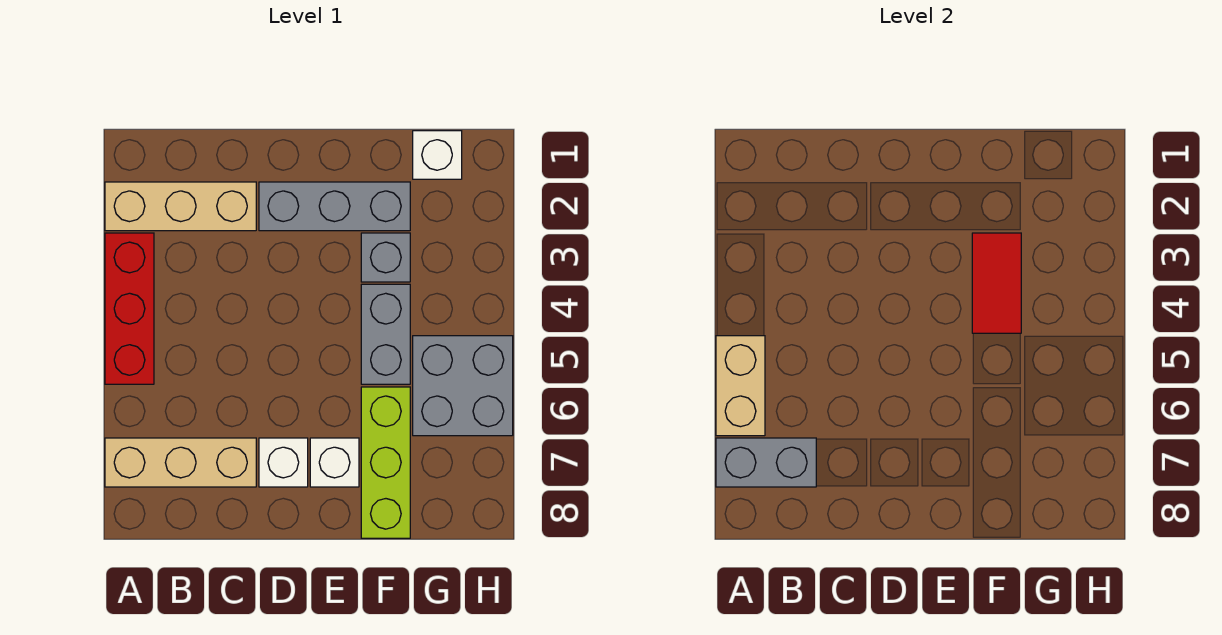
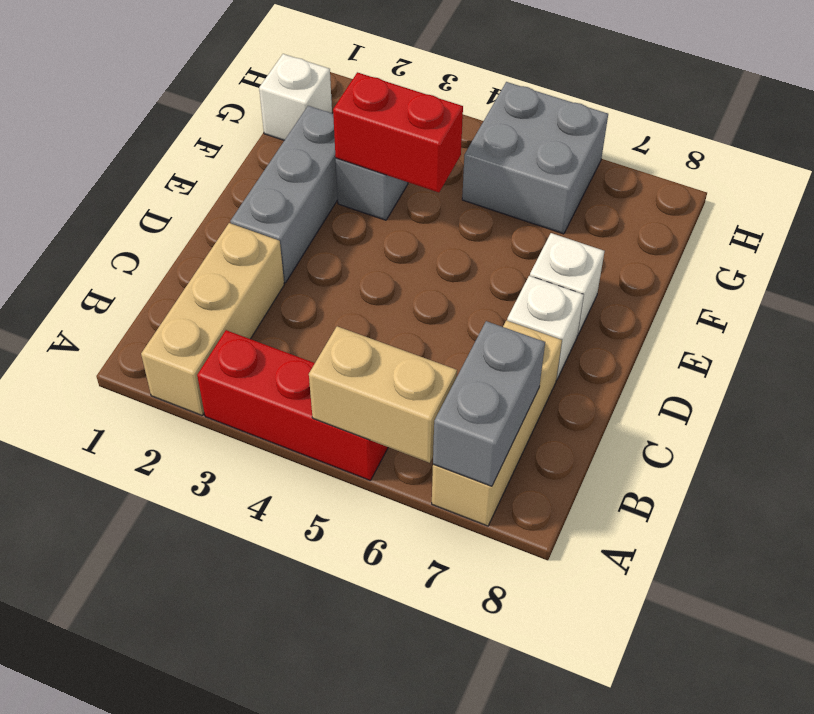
red tile F3:F4 level 2 -> red brick F3:F4 level 2
grey brick F4:F5 level 1 -> none
lime brick F6:F8 level 1 -> none

